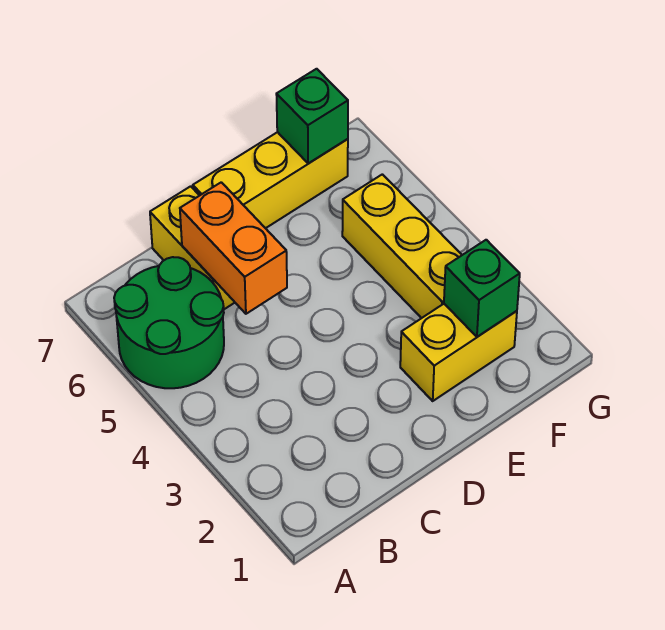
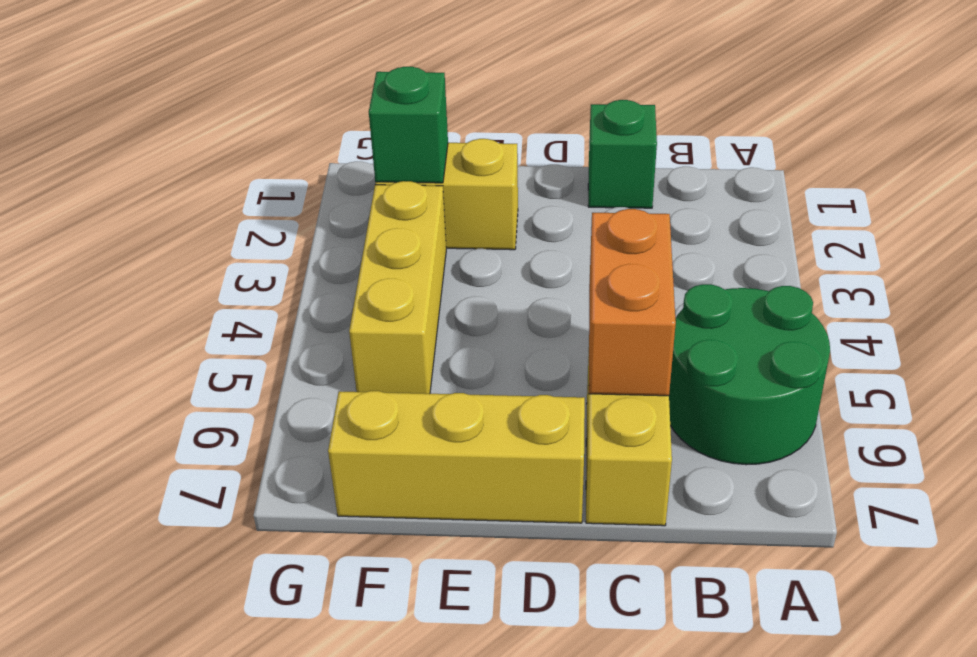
green brick F7 level 2 -> green brick C1 level 1

